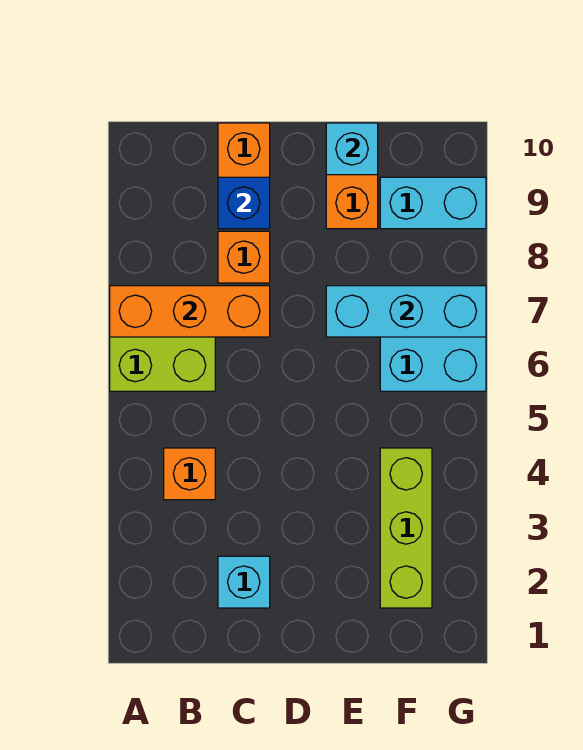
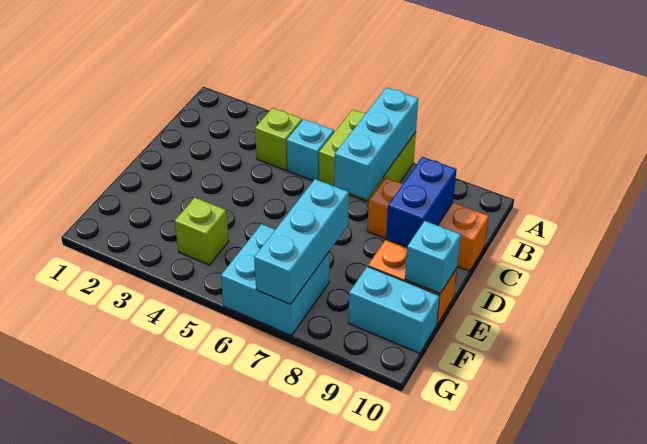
orange brick A7:C7 level 2 -> cyan brick A7:C7 level 2
orange brick B4 level 1 -> lime brick B4 level 1
cyan brick C2 level 1 -> cyan brick B5 level 1
blue brick C9 level 2 -> blue brick C9:D9 level 2
lime brick F2:F4 level 1 -> lime brick F4 level 1
cyan brick F9:G9 level 1 -> cyan brick F9:F10 level 1

